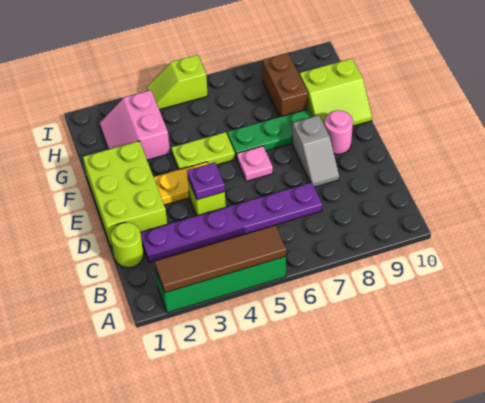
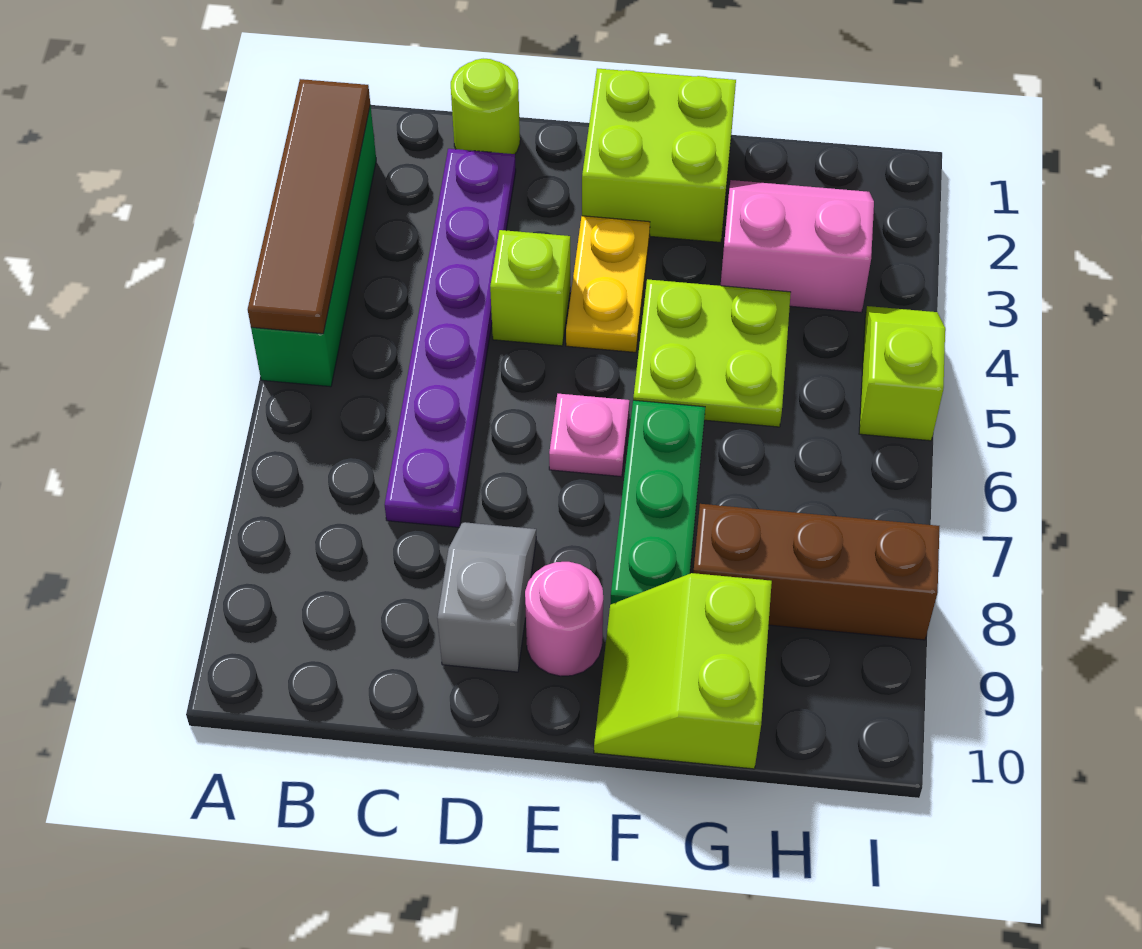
lime brick D1:F2 level 1 -> lime brick E1:F2 level 1
purple plate D4 level 2 -> none
grey slope D8:E8 level 1 top E -> grey slope D8:D9 level 1 top 9
lime plate F4:F5 level 1 -> lime plate F4:G5 level 1
brown brick G8:H8 level 1 -> brown brick G8:I8 level 1

